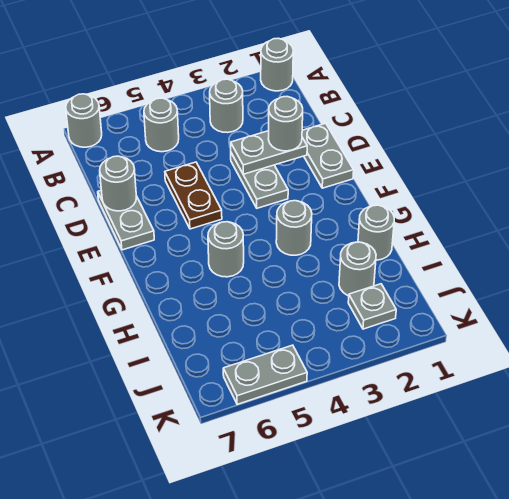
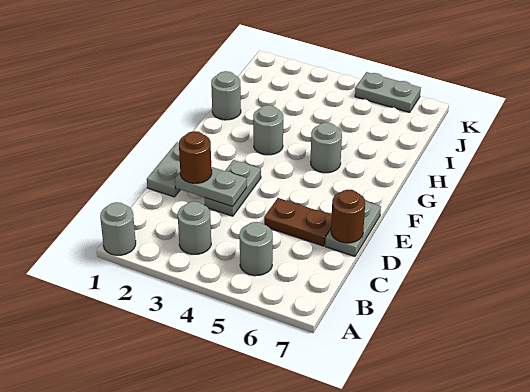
grey round brick A7 level 1 -> none
grey round brick D2 level 3 -> brown round brick D2 level 3
brown plate D5:E5 level 1 -> brown plate D5:D6 level 1
grey round brick D7 level 2 -> brown round brick D7 level 2
grey round brick I2 level 1 -> none
grey plate J2 level 1 -> none

